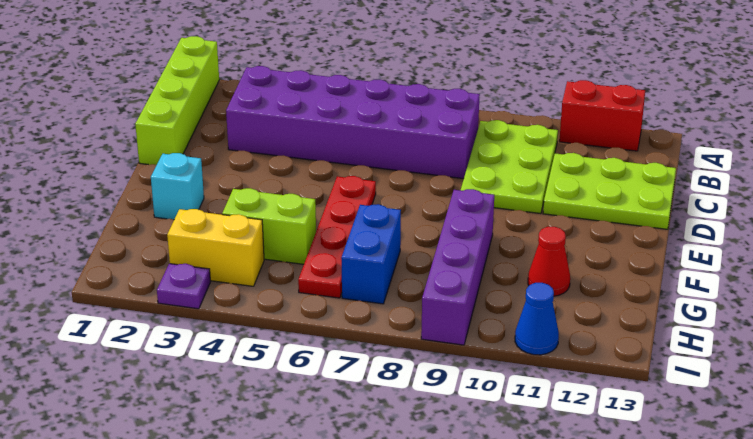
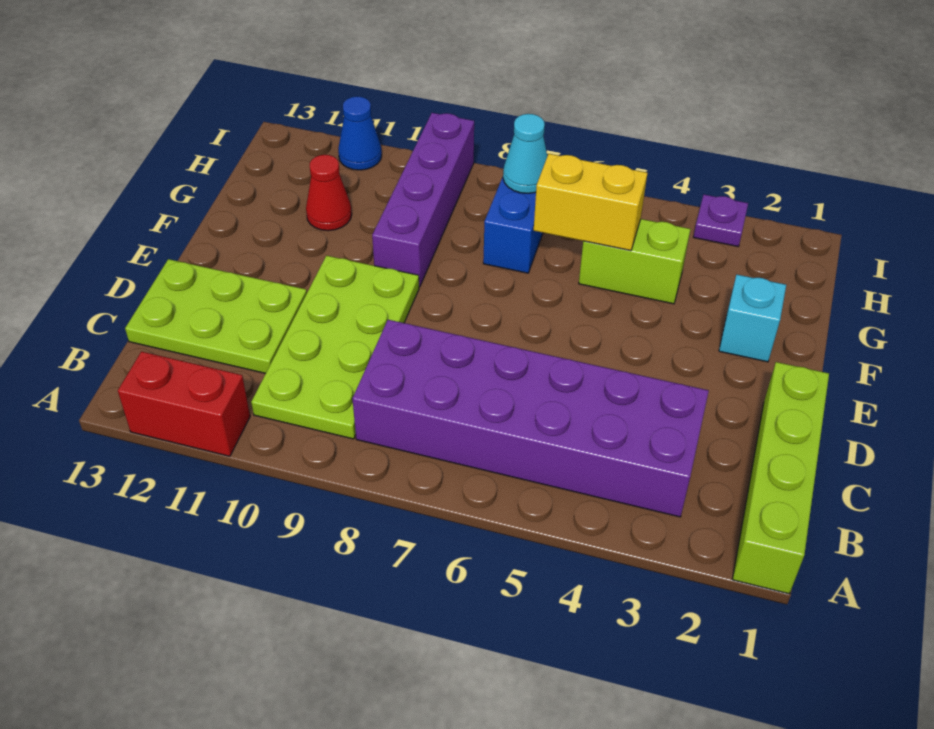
lime plate B9:D10 level 1 -> lime plate B9:E10 level 1
red plate E6:H6 level 1 -> none
yellow brick H3:H4 level 1 -> yellow brick G5:G6 level 2
none -> cyan cone H7 level 2

